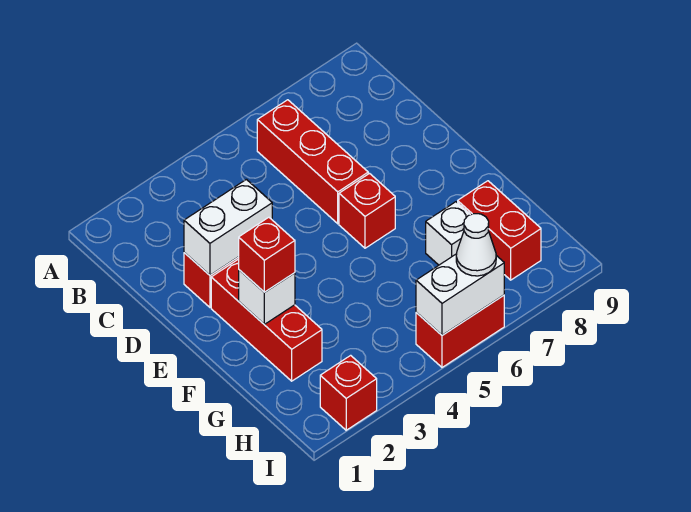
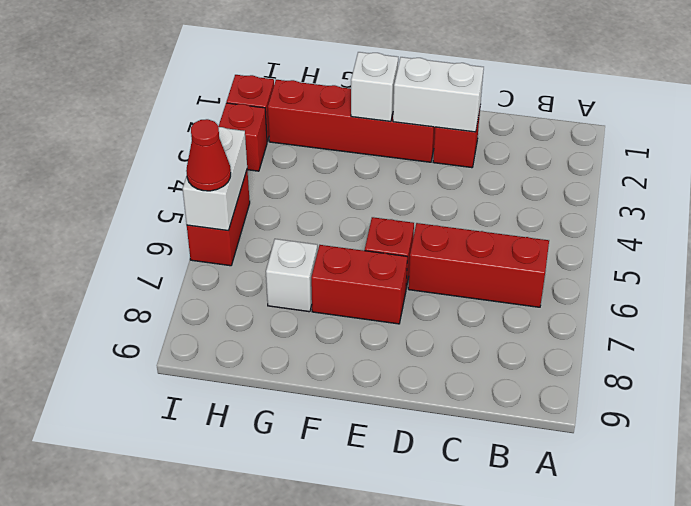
white brick D2:D3 level 2 -> white brick D2:E2 level 2
red brick E2:G2 level 1 -> red brick E2:H2 level 1
red brick F2 level 3 -> red brick I3 level 1
red brick G8:H8 level 1 -> red brick E7:F7 level 1
white cone I6 level 3 -> red cone I6 level 3

